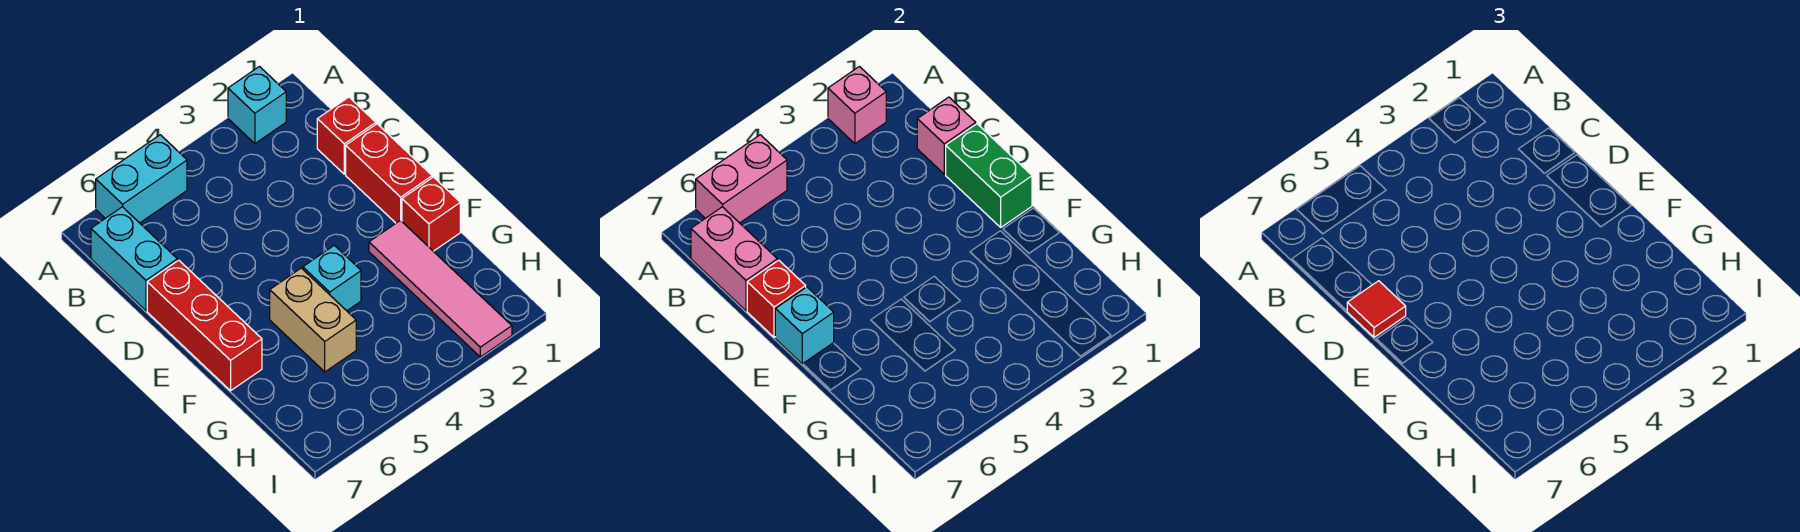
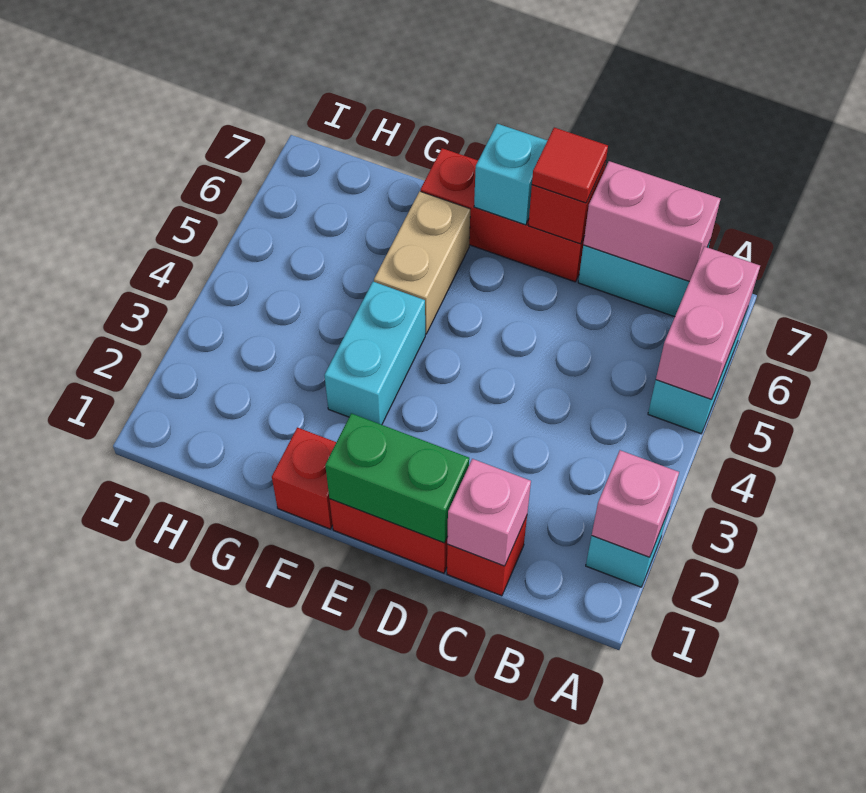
pink tile F2:I2 level 1 -> none
cyan brick F4 level 1 -> cyan brick F3:F4 level 1
tan brick F5:G5 level 1 -> tan brick F5:F6 level 1

